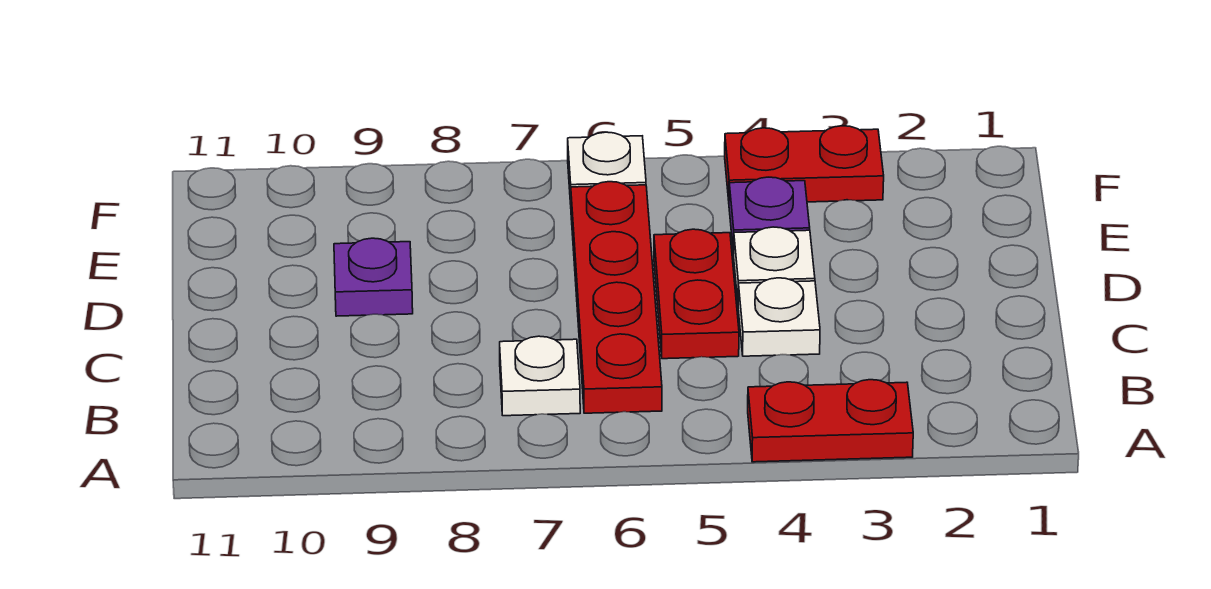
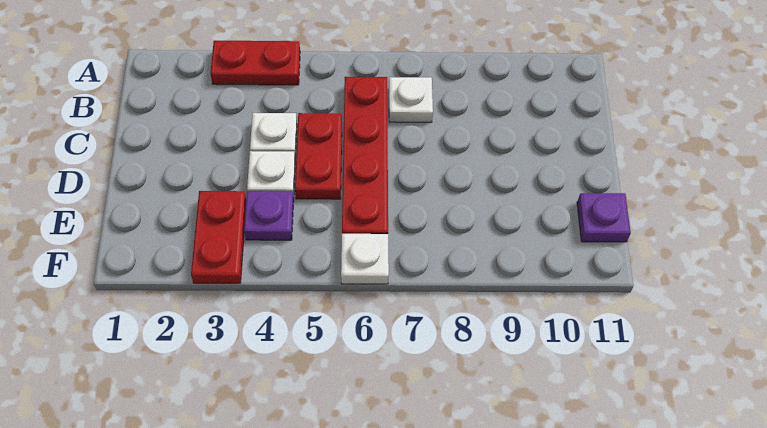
purple plate D9 level 1 -> purple plate E11 level 1
red plate F3:F4 level 1 -> red plate E3:F3 level 1

